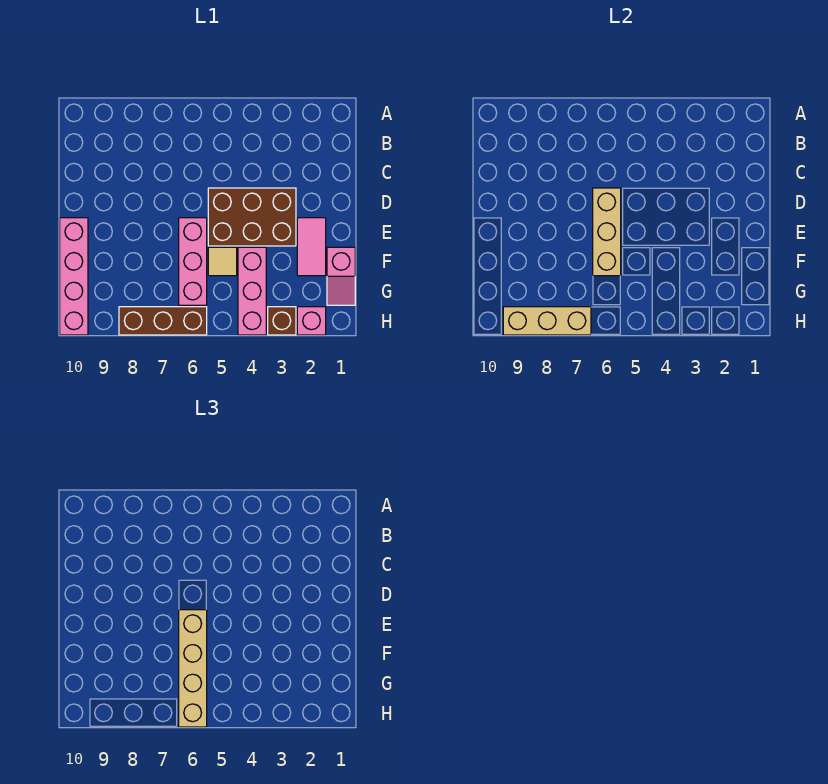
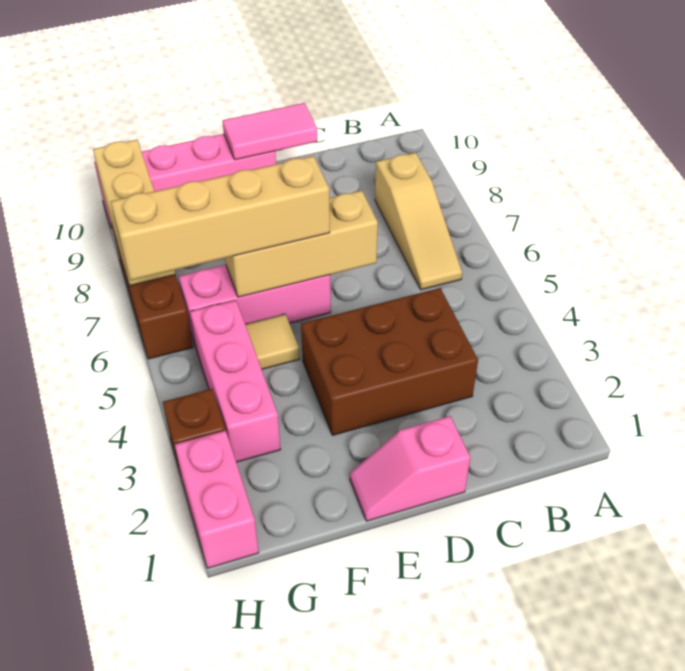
none -> tan slope B6:B8 level 1 top 8
brown brick D3:E5 level 1 -> brown brick C3:E4 level 1
pink tile E2:F2 level 1 -> pink tile D10:E10 level 2
pink slope F1:G1 level 1 top F -> pink slope D1:E1 level 1 top D
pink brick F4:H4 level 1 -> pink brick G3:G5 level 1
pink brick H2 level 1 -> pink brick H1:H2 level 1

